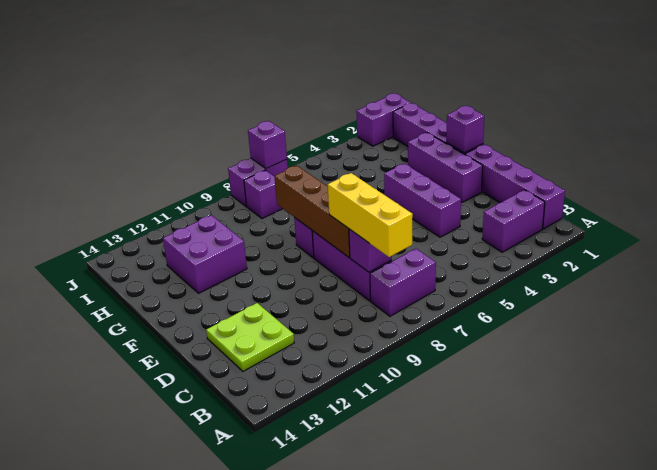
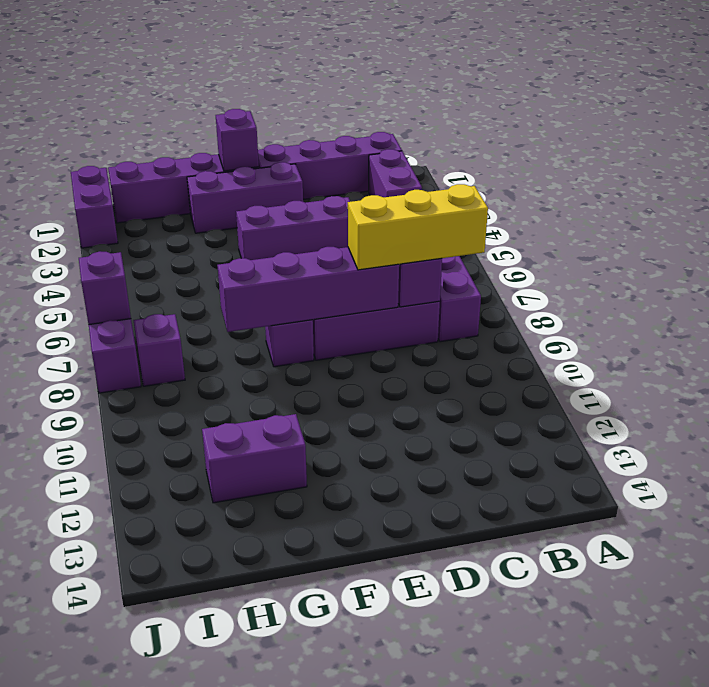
lime plate C12:D13 level 1 -> none
brown brick D8:G8 level 2 -> purple brick D8:G8 level 2
purple brick G11:H12 level 1 -> purple brick G12:H12 level 1

